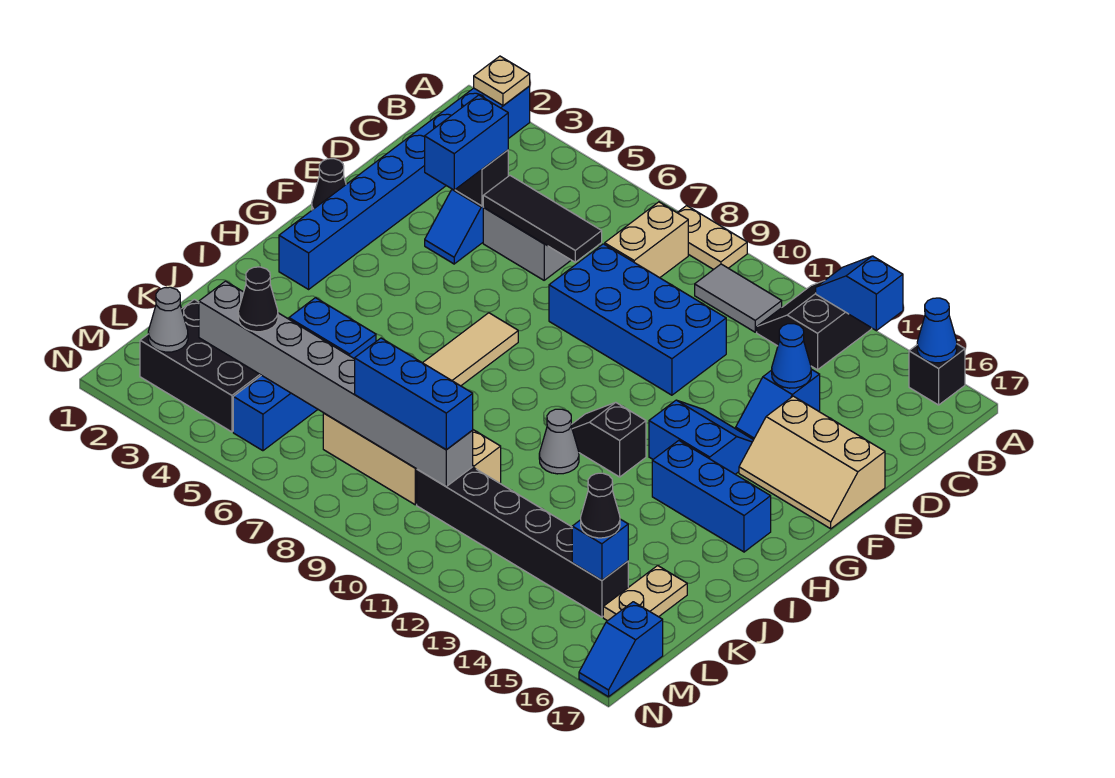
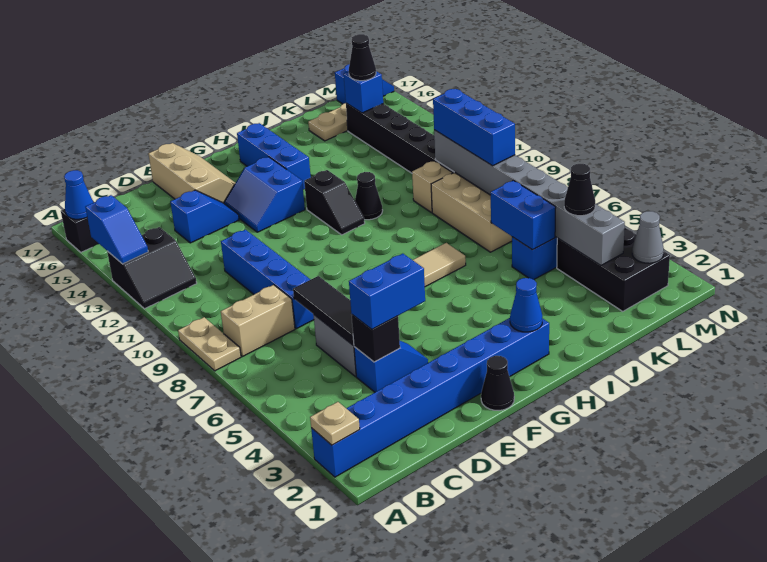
grey tile B10:B11 level 1 -> none
blue brick D8:E11 level 1 -> blue brick D8:D11 level 1
blue cone D14 level 2 -> blue cone H2 level 2
grey cone I11 level 1 -> black cone I11 level 1

